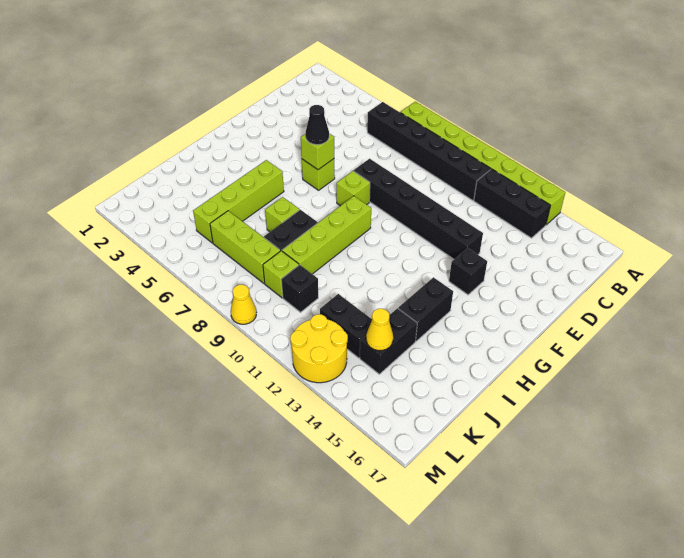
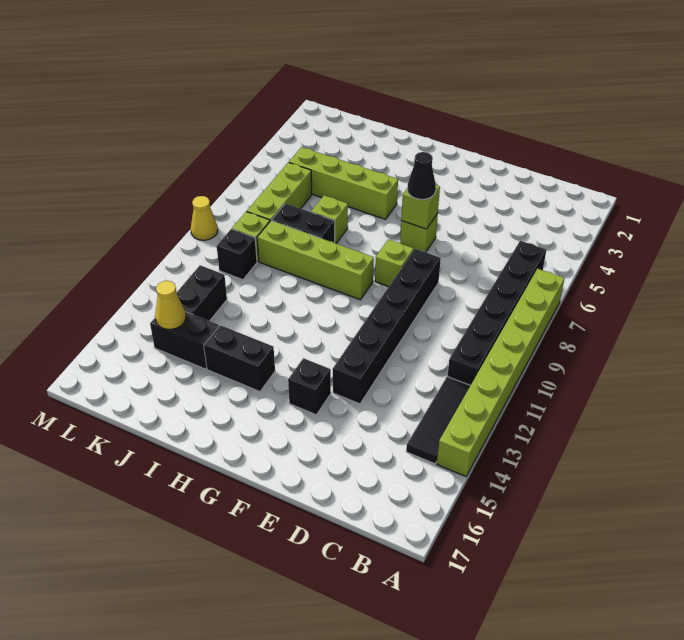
black brick B12:B14 level 1 -> black tile B12:B14 level 1
yellow round brick L12:M13 level 1 -> none

